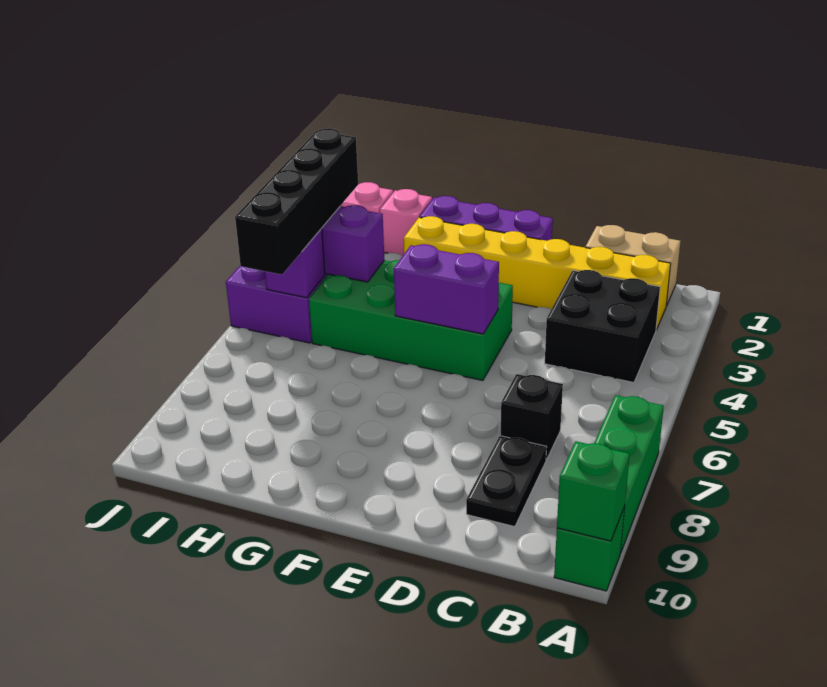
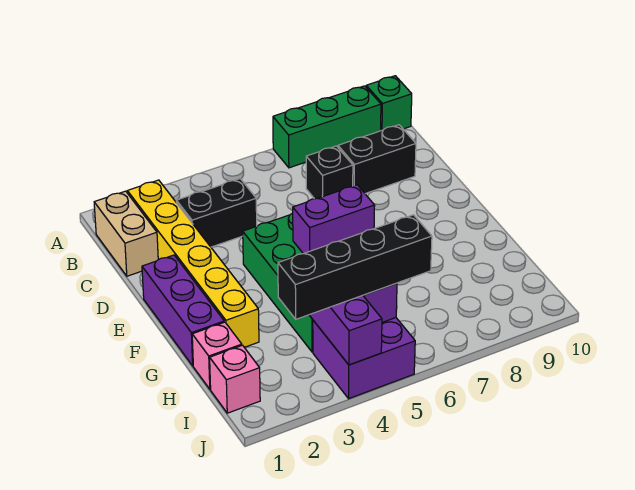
green brick A10 level 2 -> none
black brick B3:C4 level 1 -> black brick C3:C4 level 1
black plate C8:C9 level 1 -> black brick C8:C9 level 1
purple brick E5:F5 level 2 -> purple brick F5:F6 level 2

